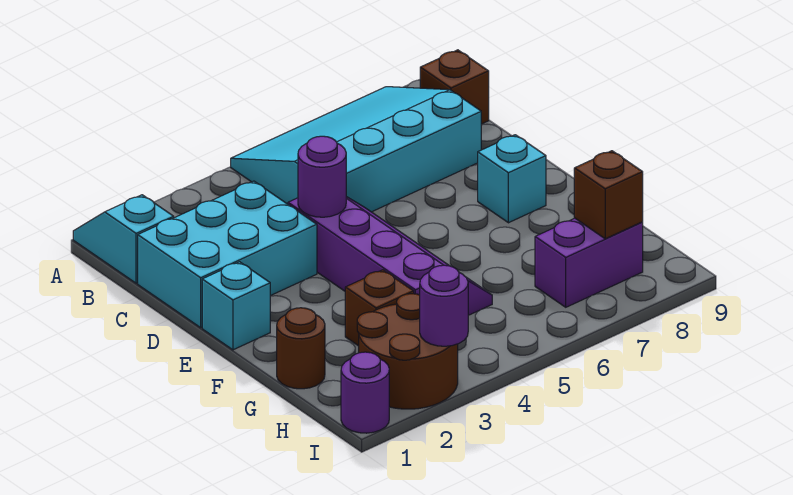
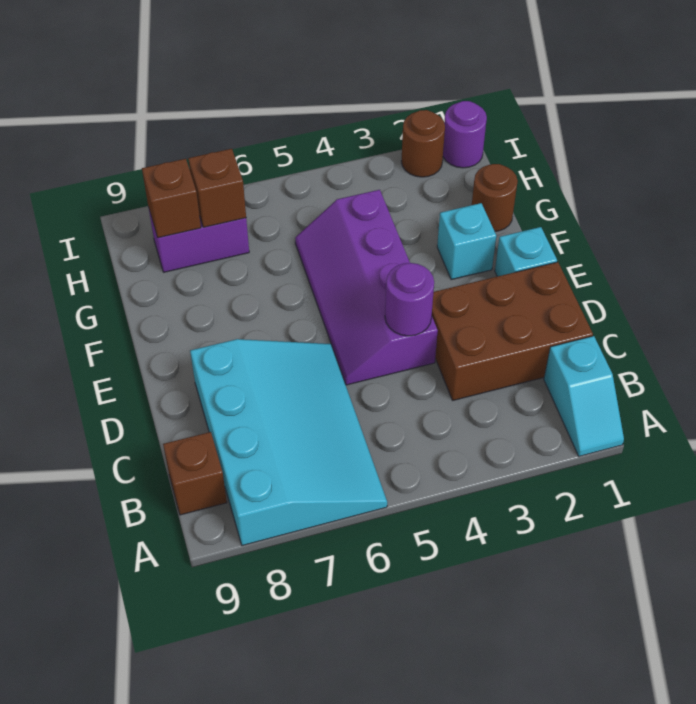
cyan slope A5:C8 level 1 top C -> cyan slope A6:D8 level 1 top 8
cyan brick C1:D3 level 1 -> brown brick C1:D3 level 1
cyan brick E8 level 1 -> cyan brick F2 level 1
brown brick G3 level 1 -> brown brick H7 level 2
brown round brick H2:I3 level 1 -> brown round brick I2 level 1
purple round brick I3 level 2 -> none

